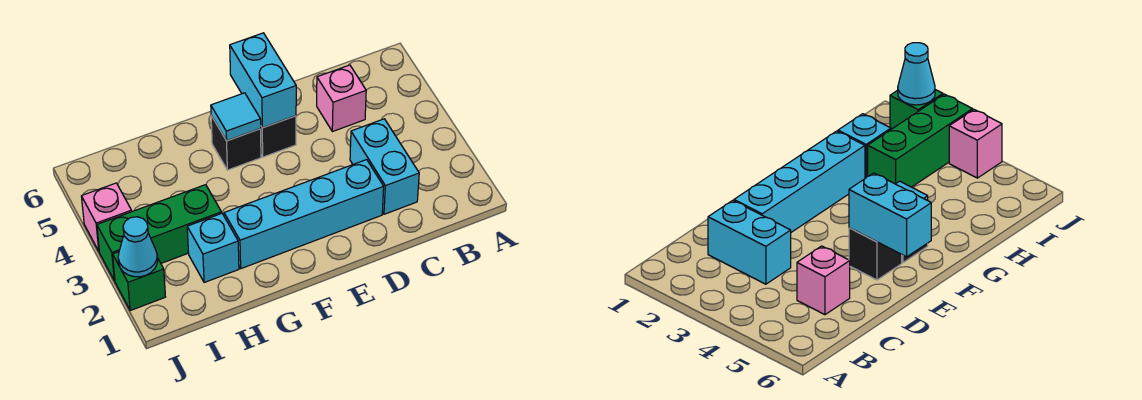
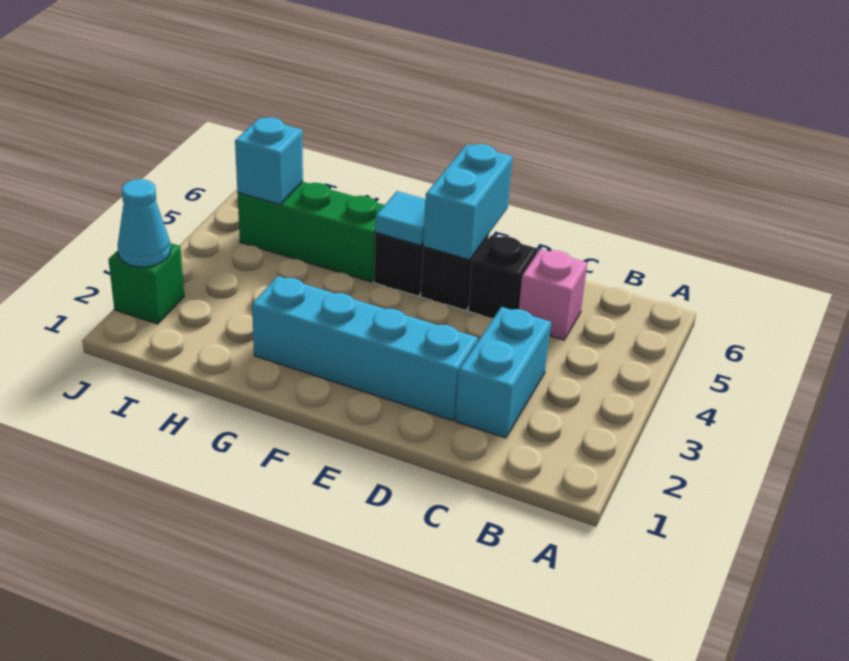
none -> black brick D5 level 1
cyan brick H2 level 1 -> cyan brick I5 level 2
green brick H3:J3 level 1 -> green brick G5:I5 level 1
pink brick J4 level 1 -> none

